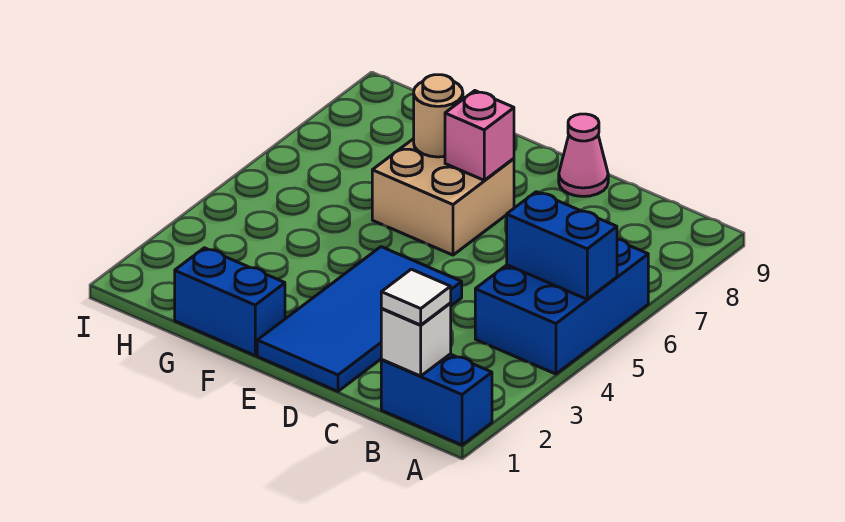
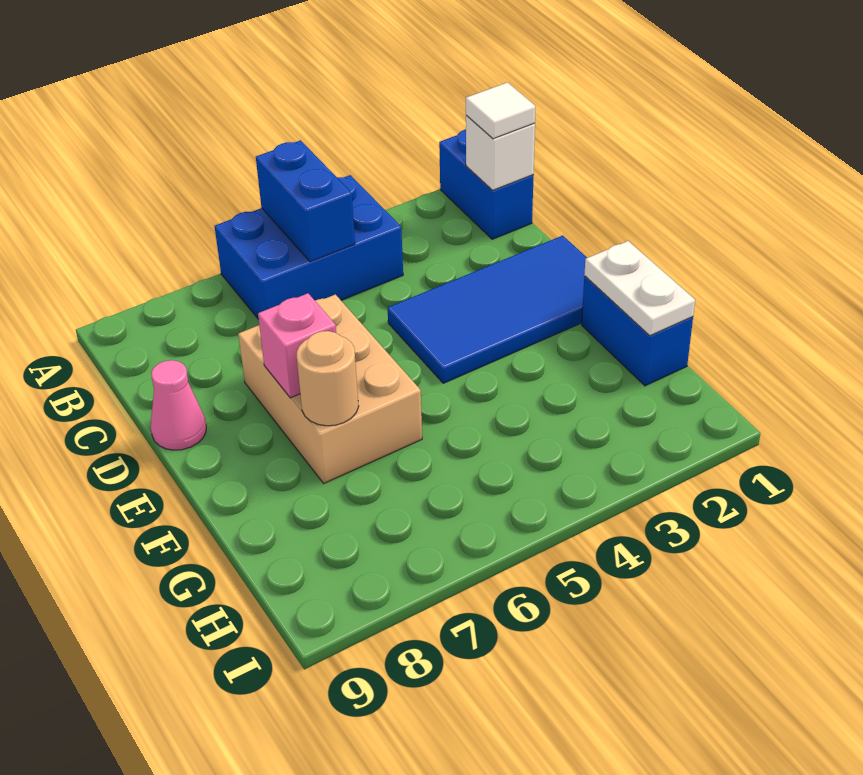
tan brick E6:F7 level 1 -> tan brick D6:F7 level 1
none -> white plate F1:G1 level 2

